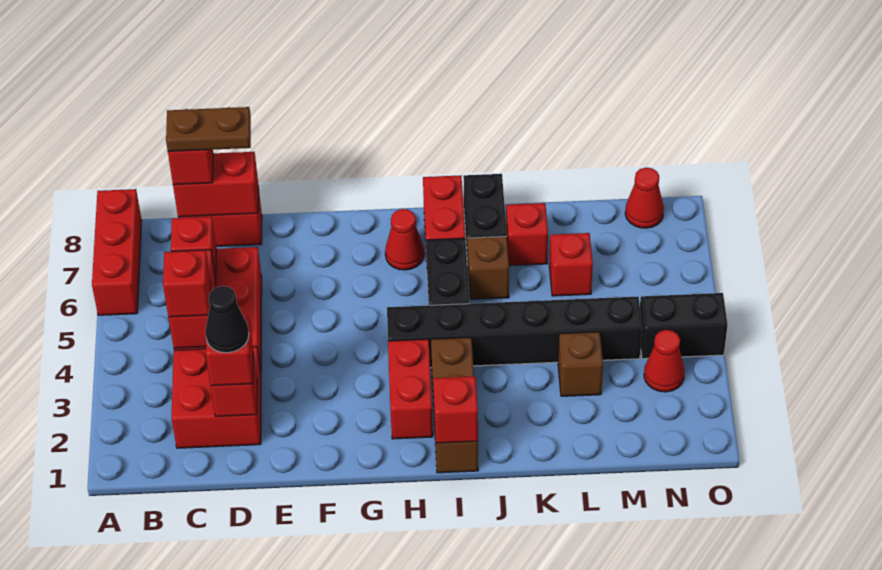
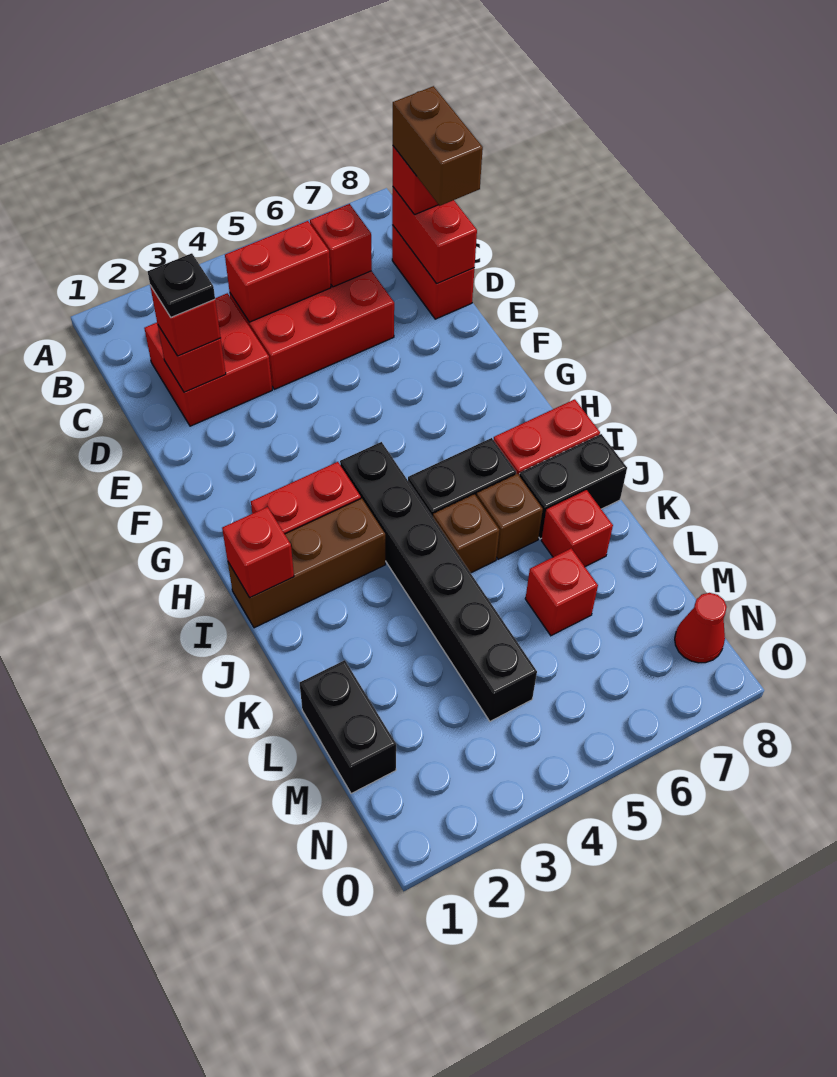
red brick A6:A8 level 1 -> none
red brick C4 level 3 -> none
brown plate C8:D8 level 4 -> brown brick C8:D8 level 4
black cone D2 level 4 -> black plate D2 level 4
red cone H7 level 1 -> none
brown brick L3 level 1 -> brown brick J5 level 1
red cone N3 level 1 -> none
black brick N4:O4 level 1 -> black brick L1:M1 level 1

